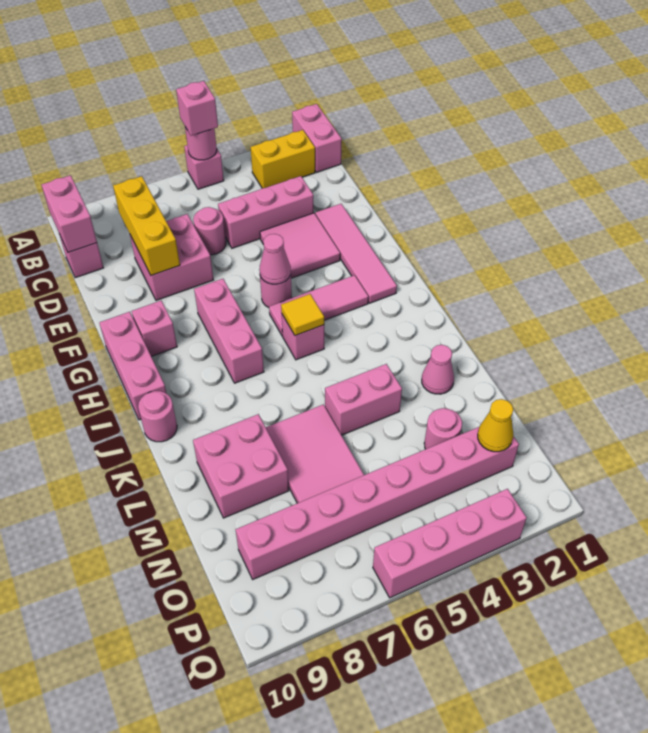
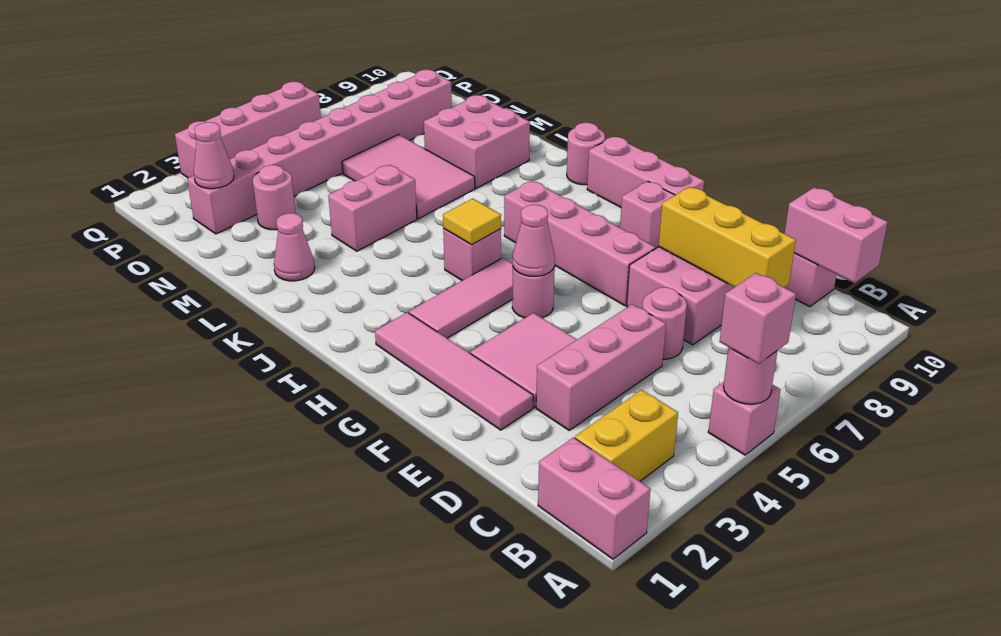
pink brick G7:I7 level 1 -> pink brick F7:I7 level 1
yellow cone O2 level 2 -> pink cone O2 level 2

